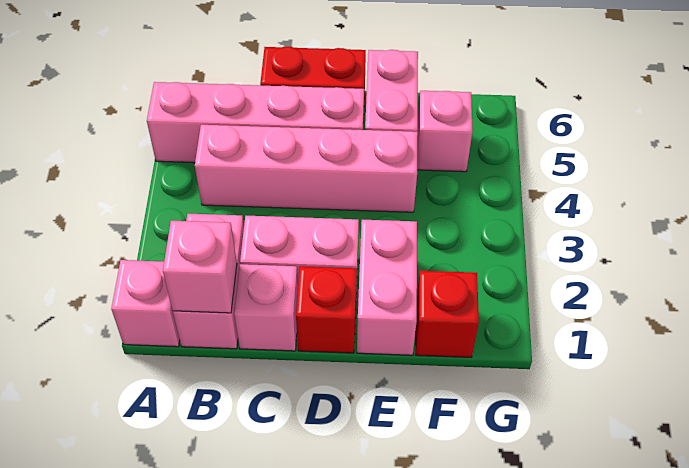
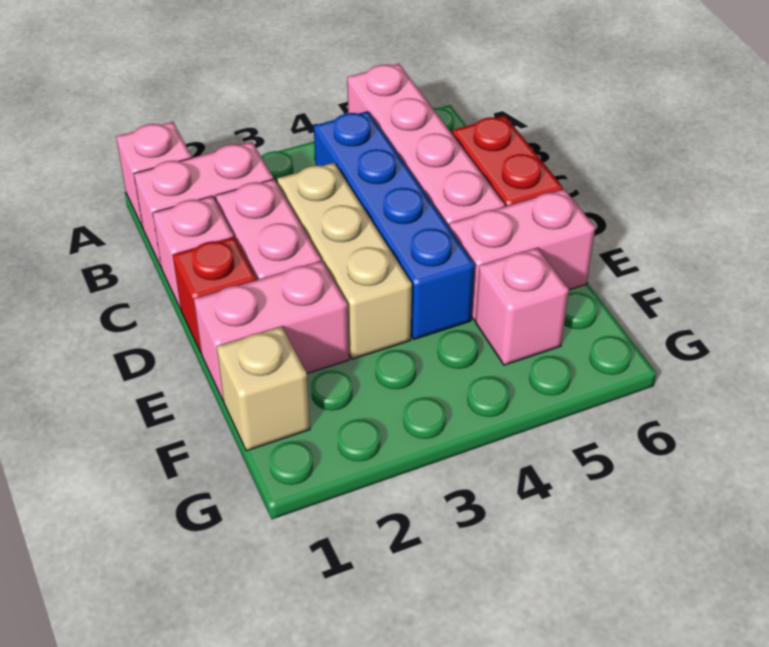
pink brick B1 level 2 -> none
pink brick B4:E4 level 1 -> blue brick B4:E4 level 1
none -> tan brick C3:E3 level 1
red brick F1 level 1 -> tan brick F1 level 1

